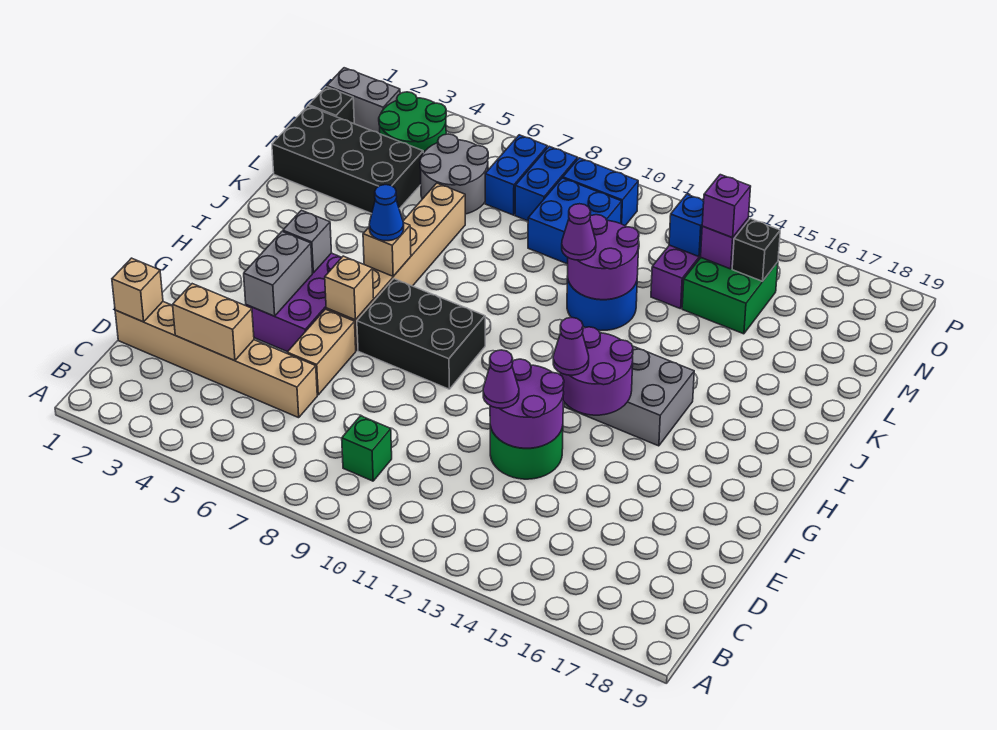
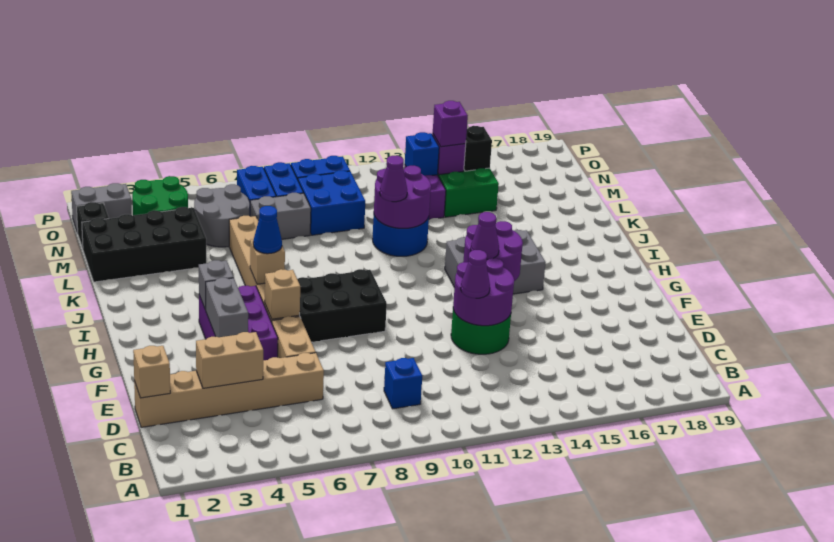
green brick C9 level 1 -> blue brick C9 level 1
none -> grey brick M7:M8 level 1

